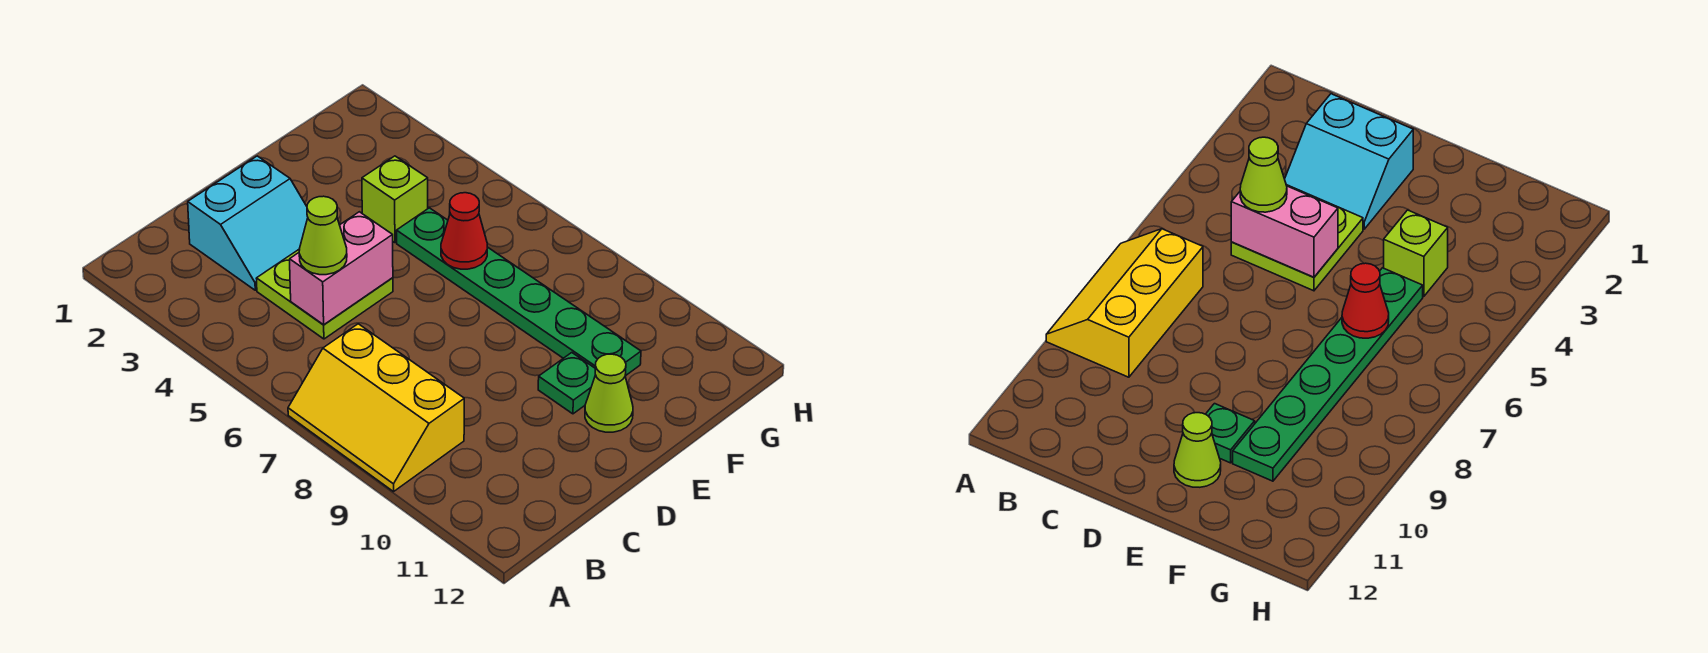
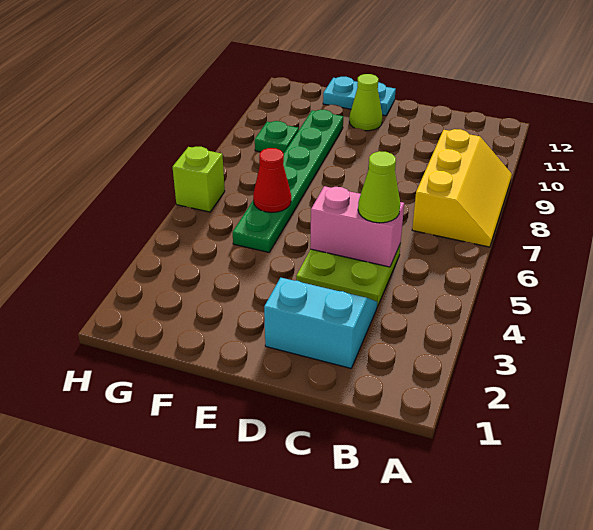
green plate E10 level 1 -> green plate G9 level 1
none -> cyan plate E12:F12 level 1
lime brick F4 level 1 -> lime brick H6 level 1

